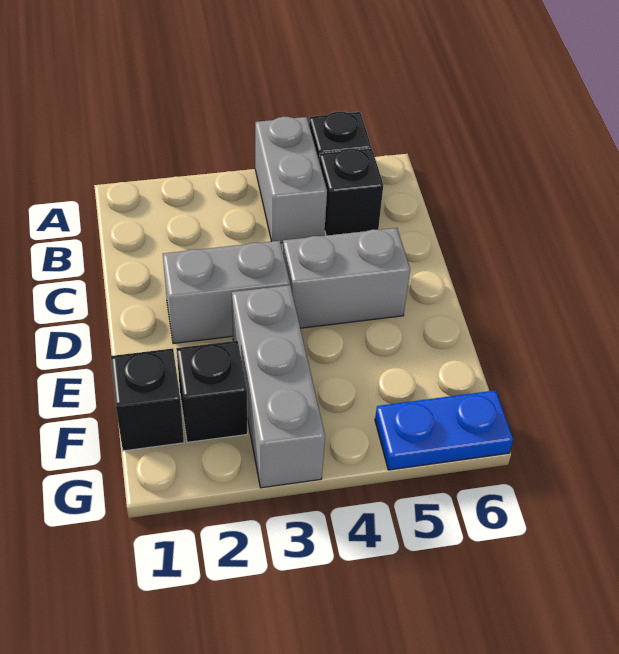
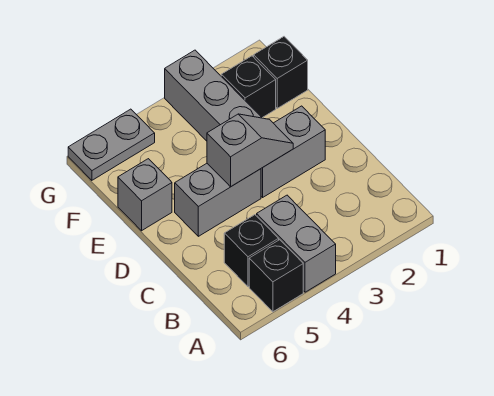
none -> grey slope D3:D4 level 2 top 4
none -> grey brick E6 level 1
blue plate G5:G6 level 1 -> grey plate G5:G6 level 1

